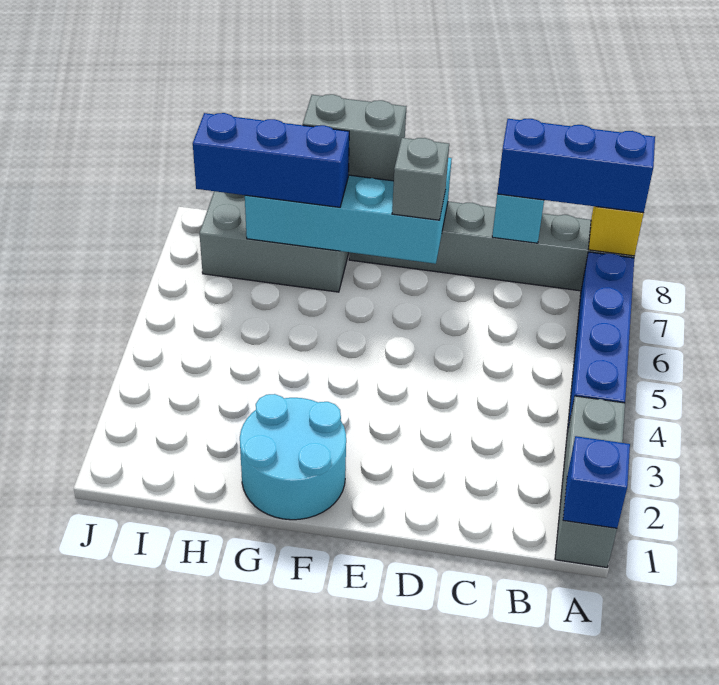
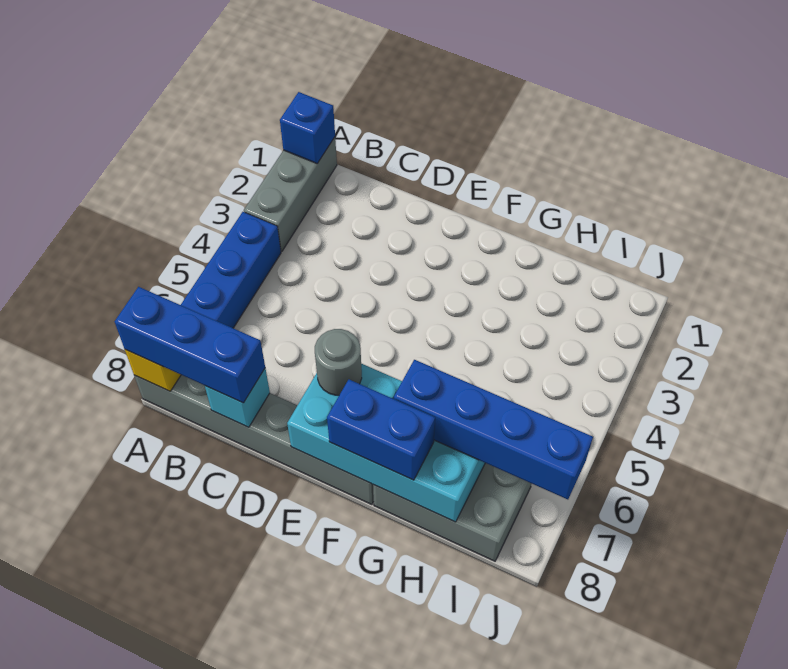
grey brick E7 level 3 -> grey round brick E7 level 3
cyan round brick F1:G2 level 1 -> none
grey brick F8:G8 level 3 -> blue brick F8:G8 level 3
blue brick G7:I7 level 3 -> blue brick G7:J7 level 3

